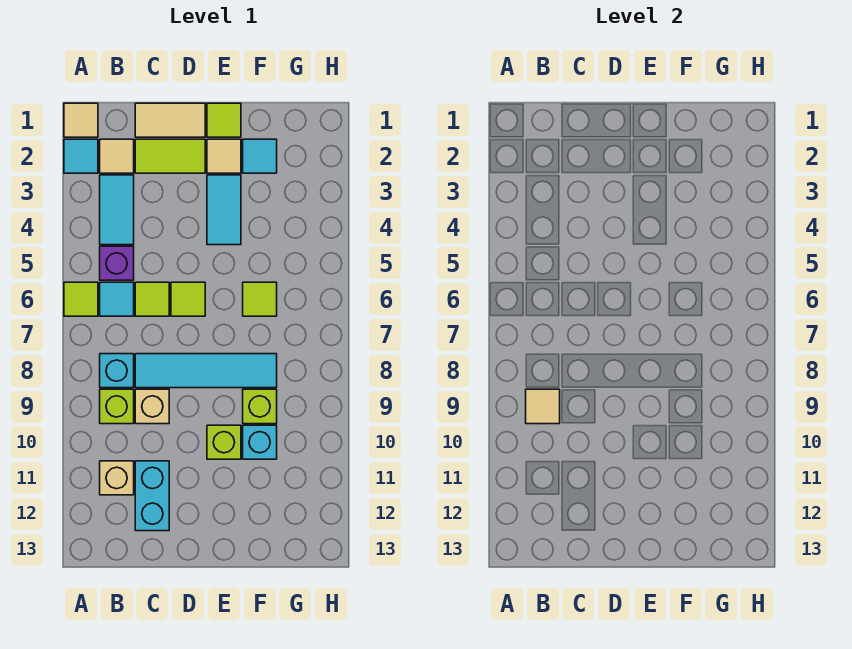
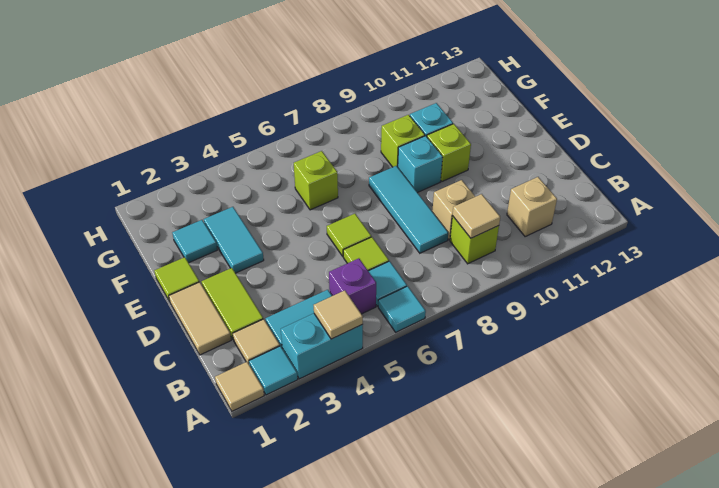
lime tile A6 level 1 -> cyan tile A6 level 1
cyan brick B8 level 1 -> cyan brick E9 level 1
cyan tile C8:F8 level 1 -> cyan tile C8:E8 level 1
cyan brick C11:C12 level 1 -> cyan brick A3:A4 level 1
tan tile E2 level 1 -> tan tile A4 level 2
cyan tile E3:E4 level 1 -> cyan tile E3:F3 level 1
lime tile F6 level 1 -> lime brick F6 level 1

